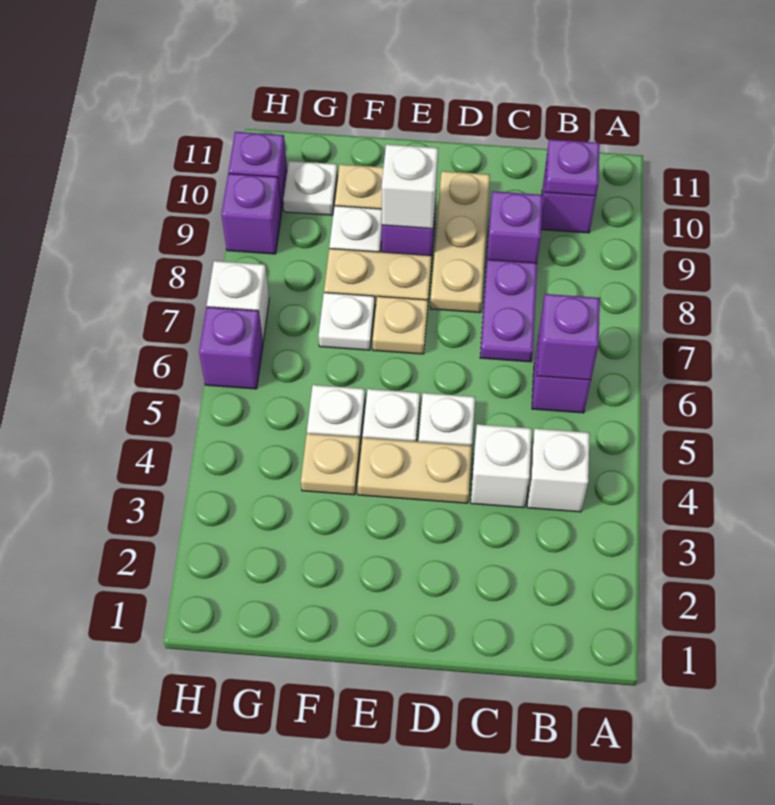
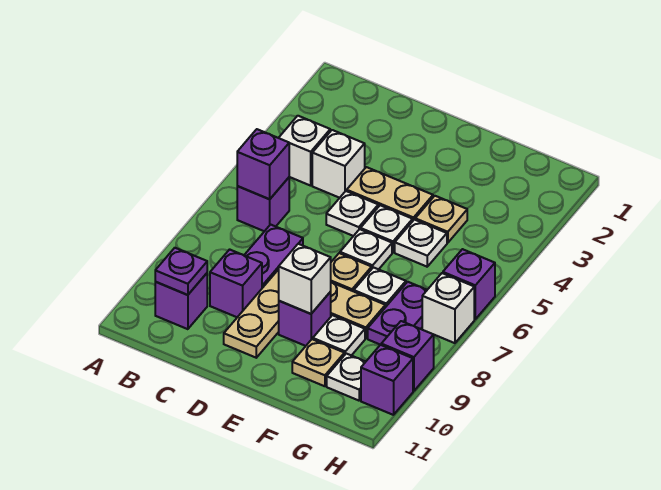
none -> white plate E6 level 1
none -> purple plate G7:G8 level 1

